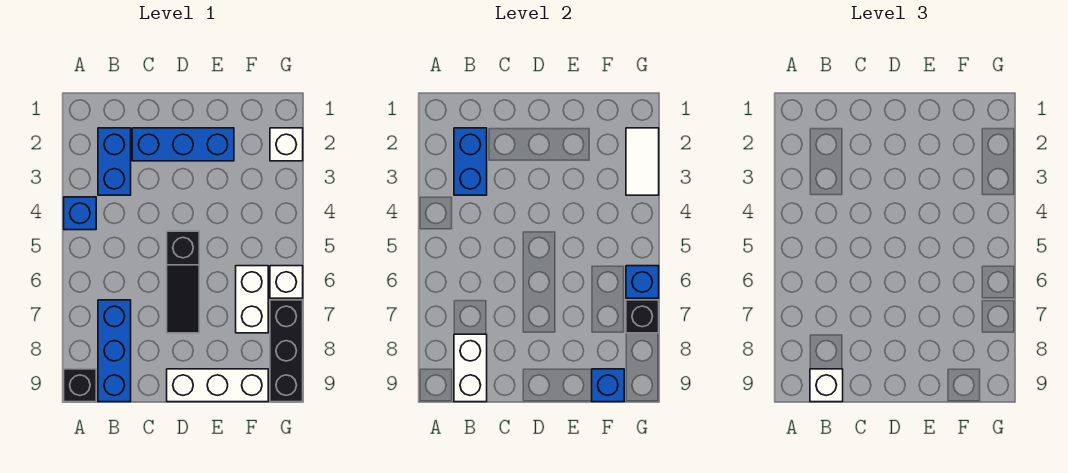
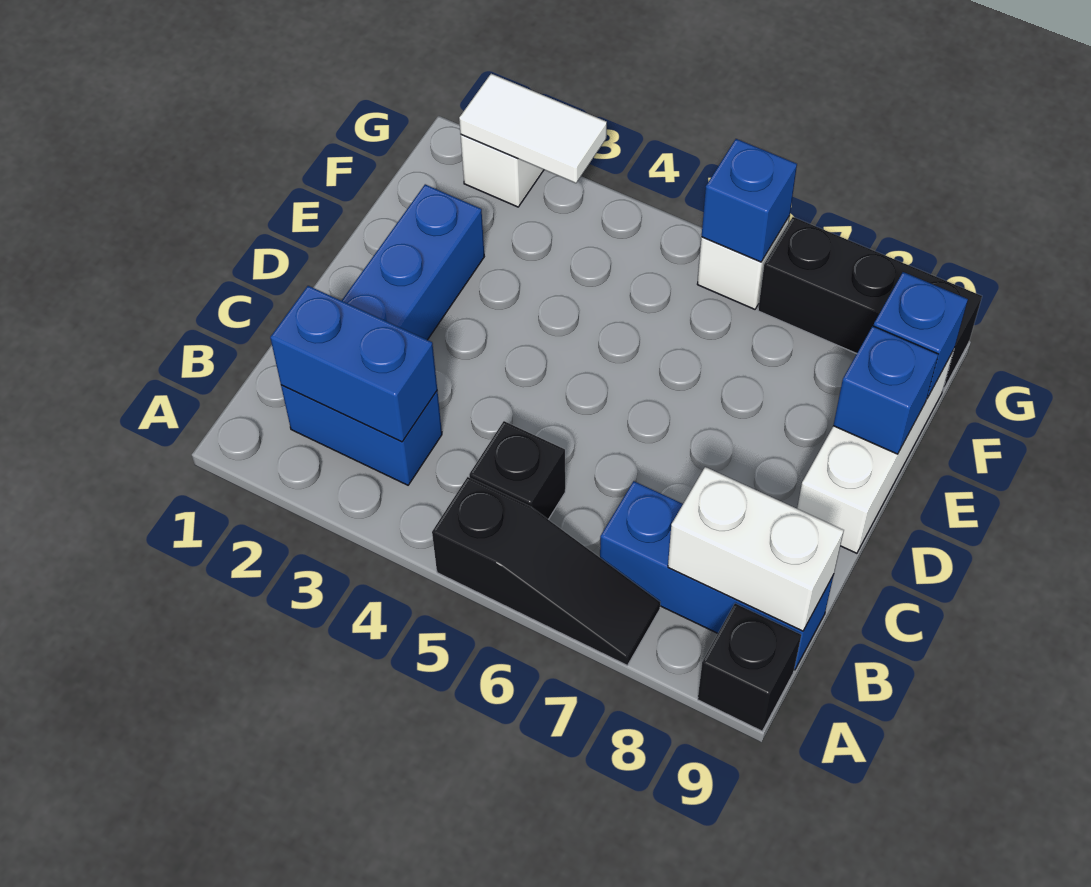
blue brick A4 level 1 -> blue brick E9 level 2
white brick B9 level 3 -> none
black slope D5:D7 level 1 top 5 -> black slope A5:A7 level 1 top 5
white brick F6:F7 level 1 -> none
black brick G7 level 2 -> black brick B5 level 1

